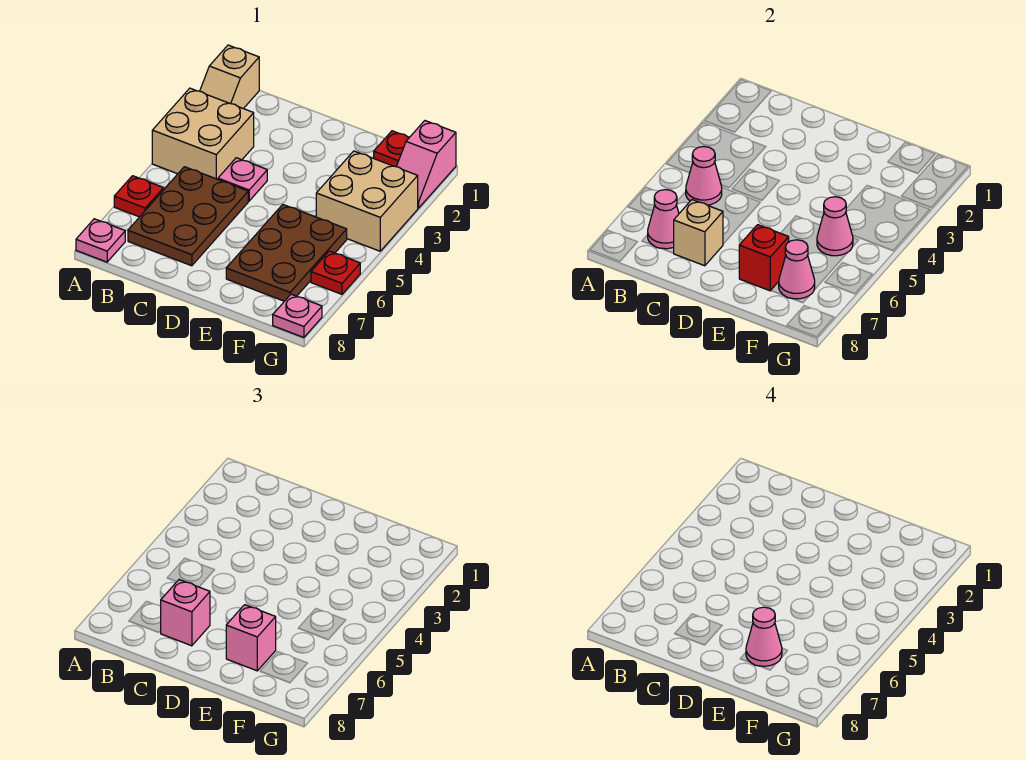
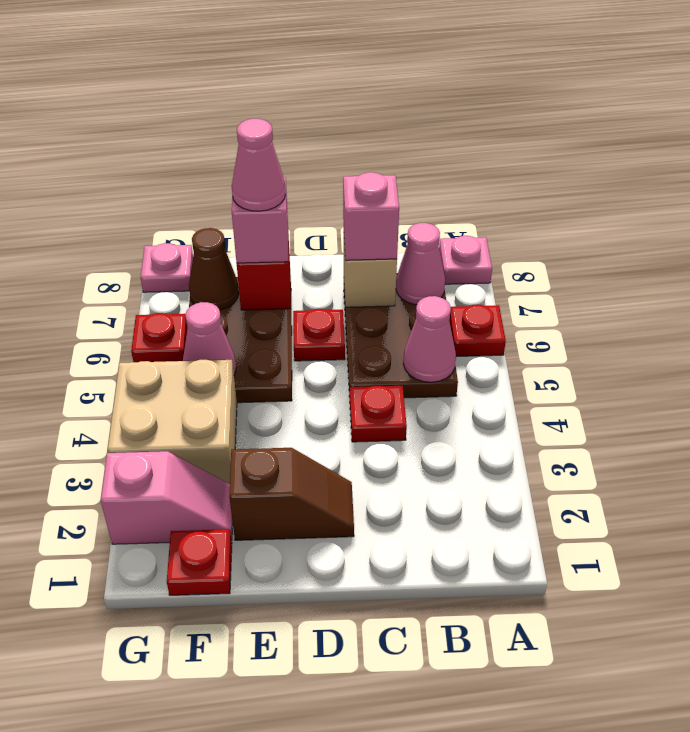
tan slope A1:A2 level 1 top 1 -> none
tan brick A3:B4 level 1 -> none
pink plate C4 level 1 -> red plate C4 level 1
none -> brown slope D2:E2 level 1 top E
none -> red plate D6 level 1
pink cone F7 level 2 -> brown cone F7 level 2
pink slope G1:G2 level 1 top 1 -> pink slope F2:G2 level 1 top G

